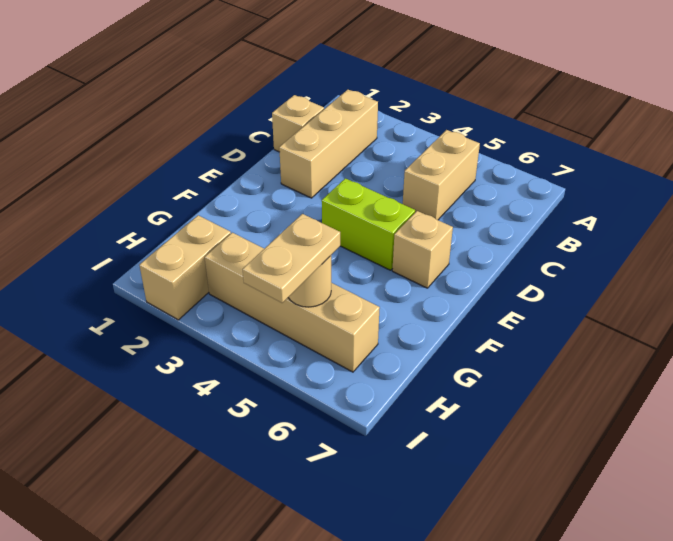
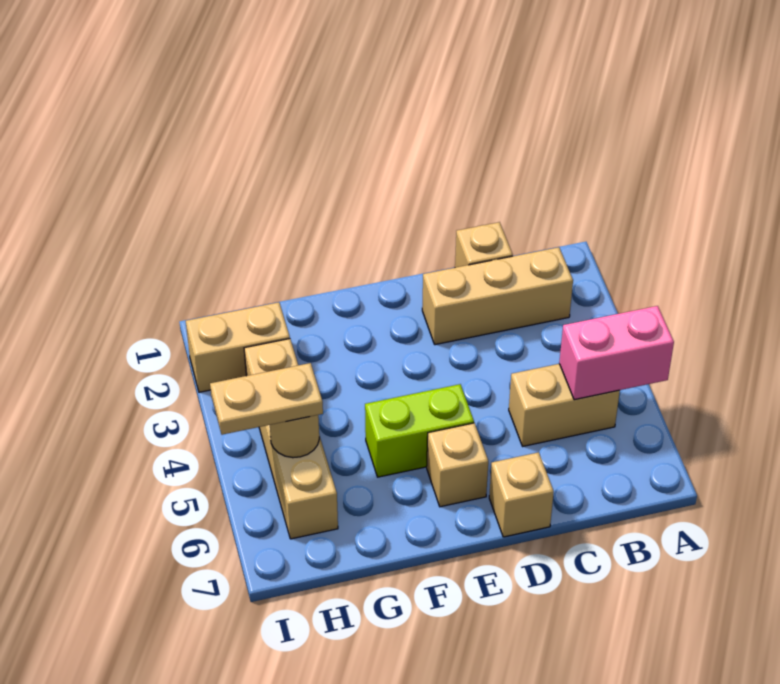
none -> pink brick A5:B5 level 2
none -> tan brick D7 level 1
lime brick E4:E5 level 1 -> lime brick E5:F5 level 1

